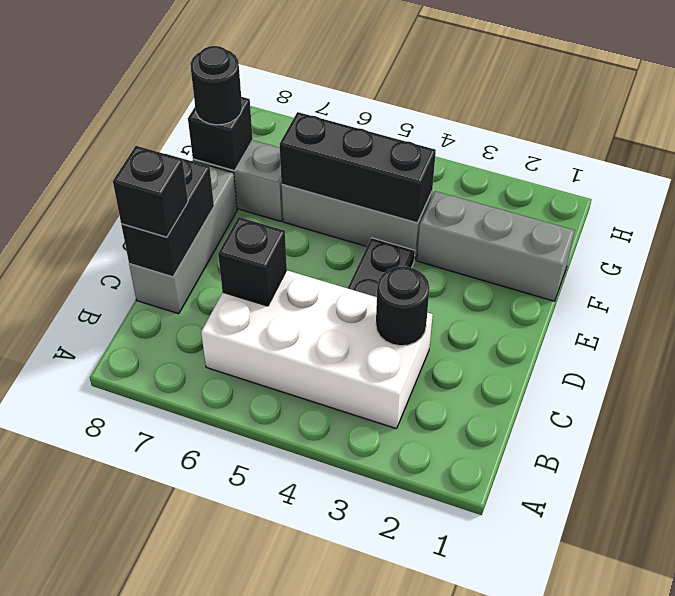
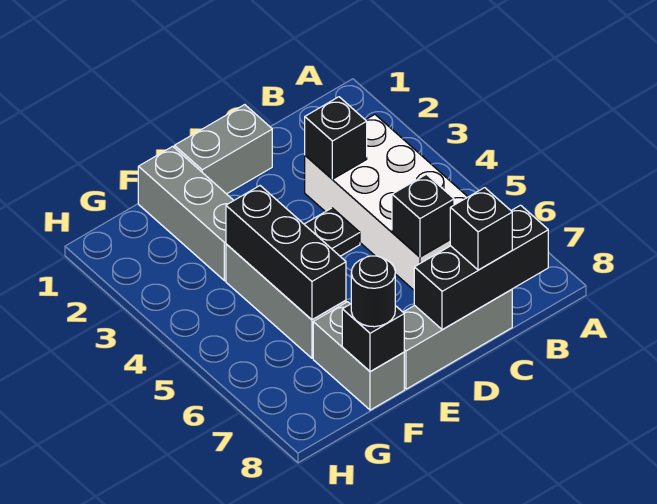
black round brick C3 level 2 -> black brick C3 level 2
black brick C8:D8 level 2 -> black brick B8:D8 level 2
none -> grey brick D1:E1 level 1

